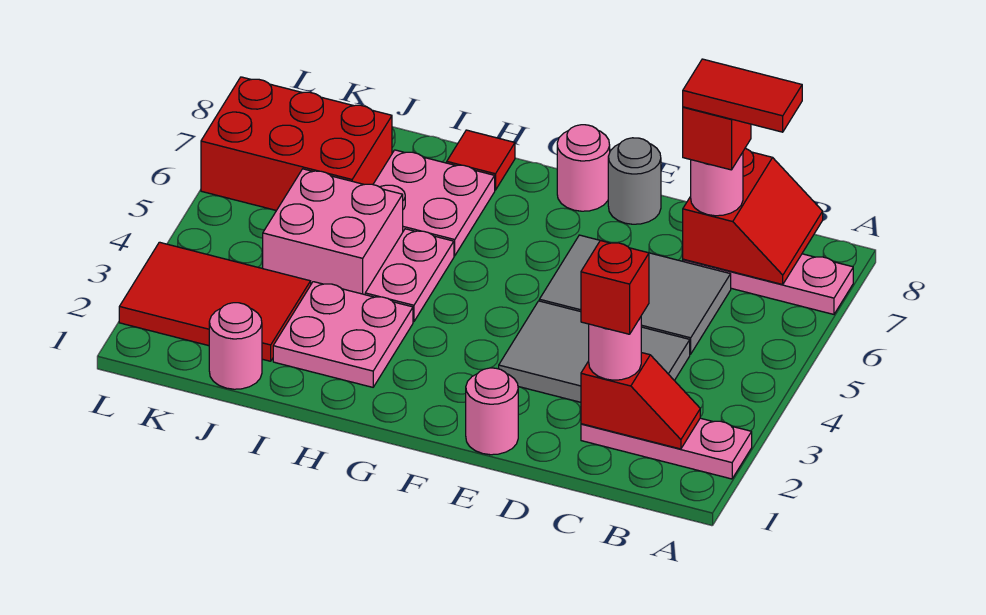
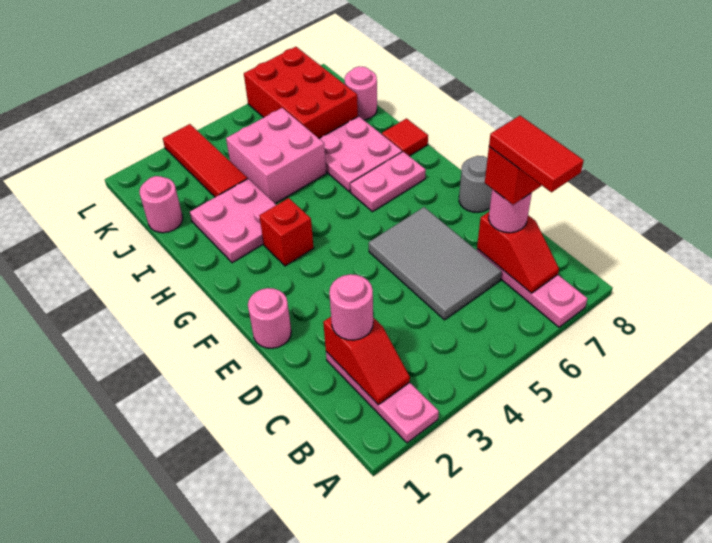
red slope B7:C8 level 2 top C -> red slope B7:C7 level 2 top C
red brick C2 level 4 -> red brick G3 level 1
grey tile C3:E4 level 1 -> none
pink round brick F8 level 1 -> pink round brick J8 level 1
pink plate H4:H5 level 1 -> pink plate G6:G7 level 1
red tile J2:L3 level 1 -> red tile J3:L3 level 1

